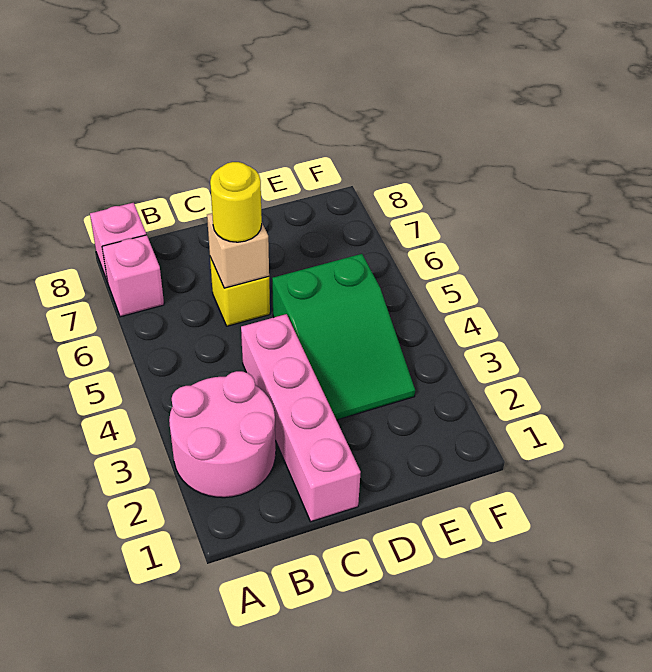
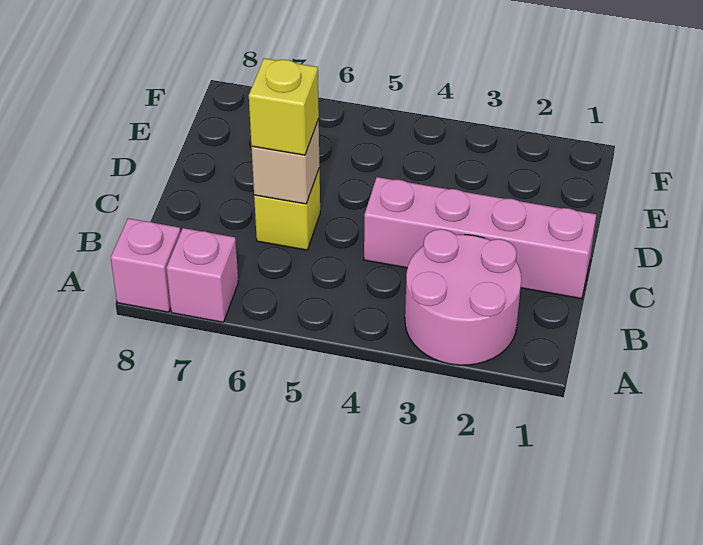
yellow round brick C6 level 3 -> yellow brick C6 level 3
green slope D3:E5 level 1 top 5 -> none

